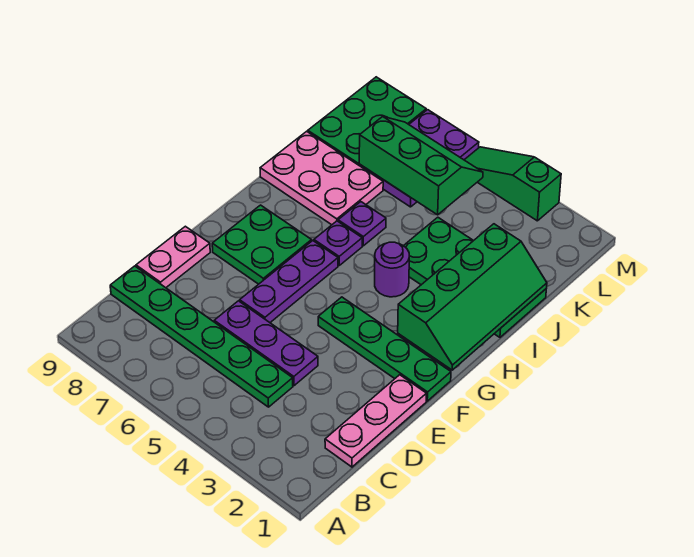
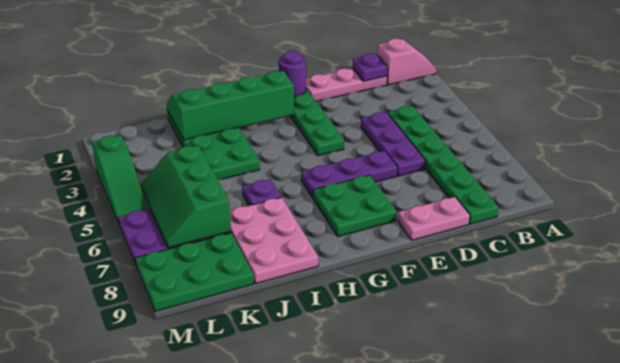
none -> pink slope A1:B1 level 1 top B
purple round brick H4 level 1 -> purple round brick F1 level 2
purple plate H6 level 1 -> purple plate C1 level 2

